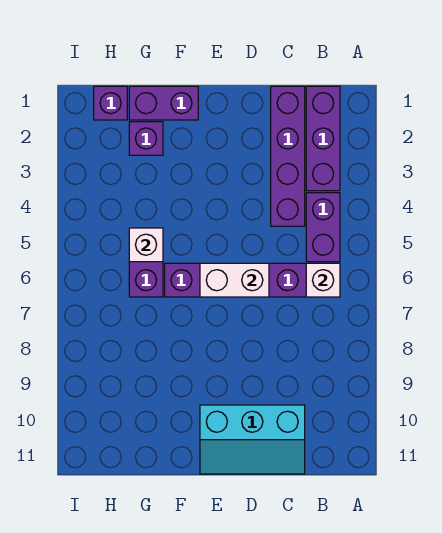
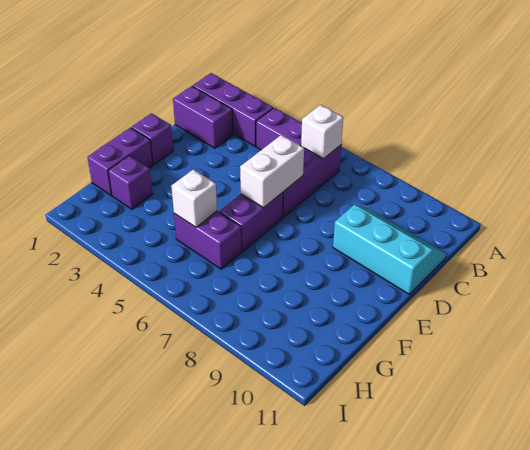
purple brick C1:C4 level 1 -> purple brick C1:C2 level 1
cyan slope C10:E11 level 1 top 10 -> cyan slope C9:D11 level 1 top D
purple brick H1 level 1 -> purple brick E1 level 1

